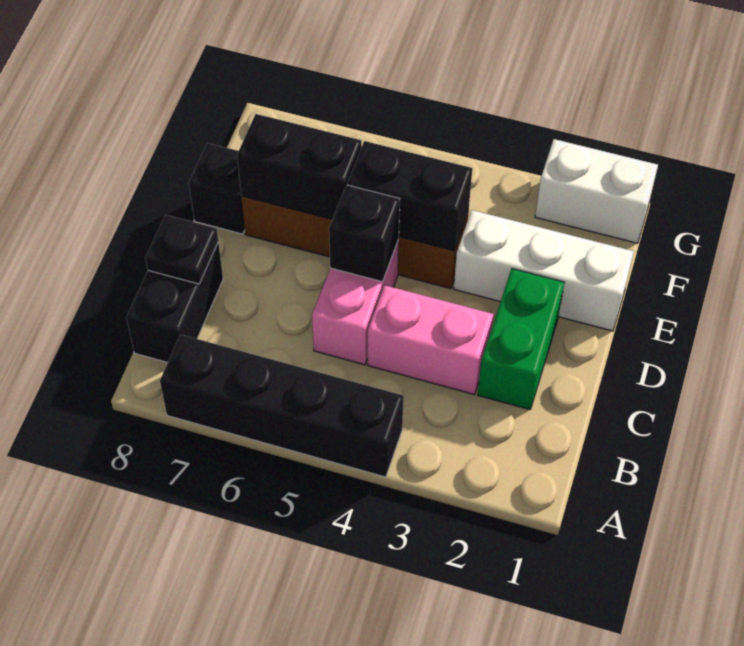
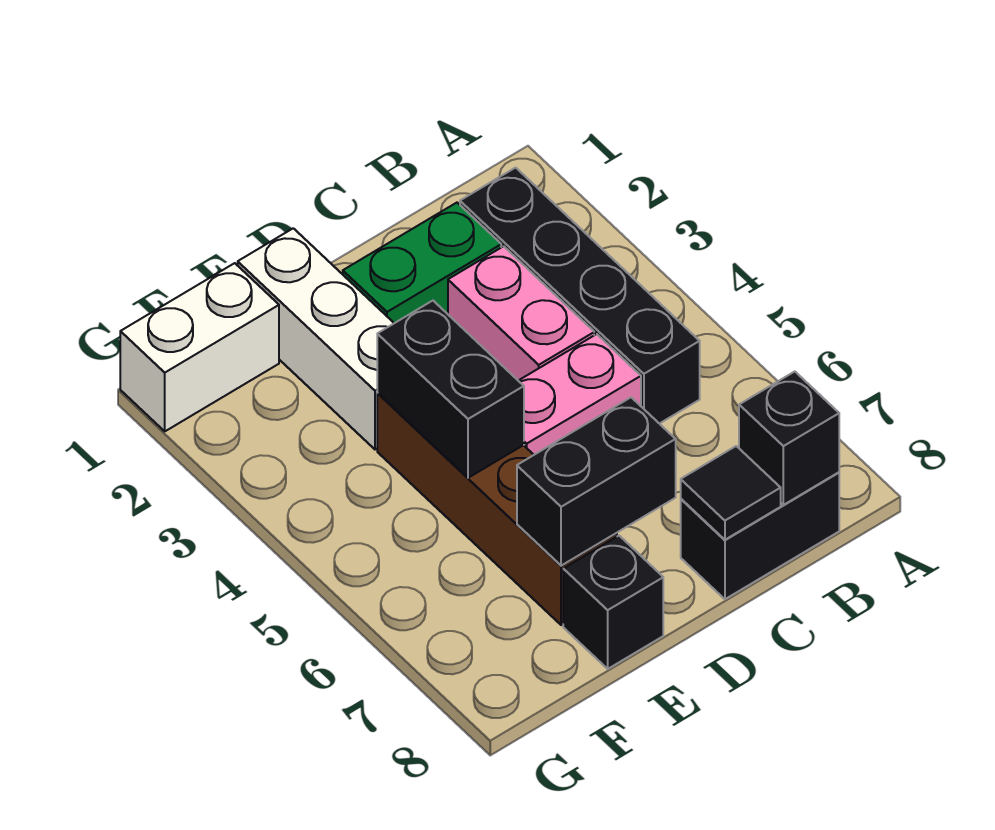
black brick A4:A7 level 1 -> black brick B2:B5 level 1
black plate C8 level 2 -> black tile C8 level 2
black brick D5 level 2 -> black brick B8 level 2
black brick E6:E7 level 2 -> black brick D7:E7 level 2
white brick G1:G2 level 1 -> white brick F1:G1 level 1

